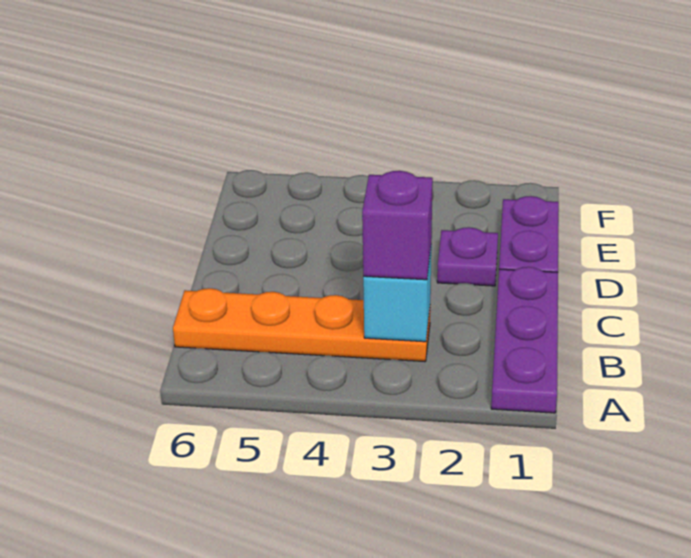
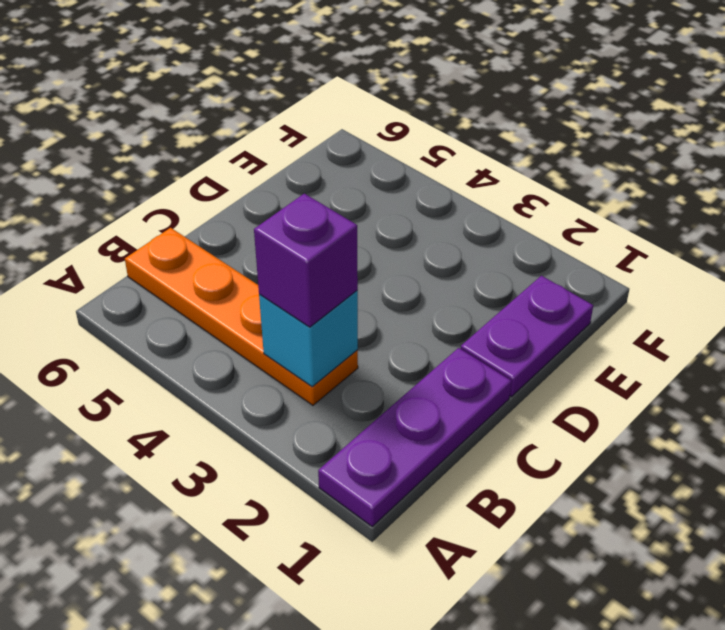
purple plate D2 level 1 -> none

